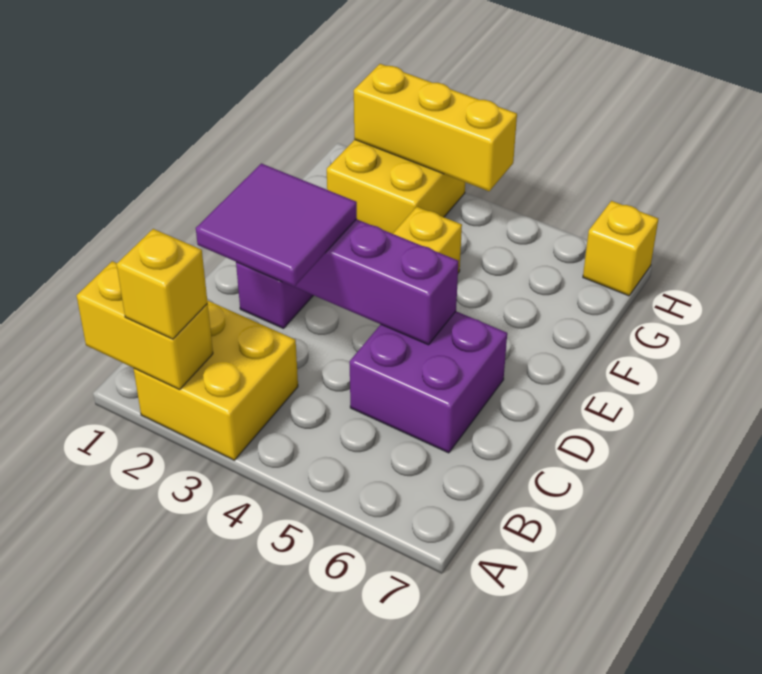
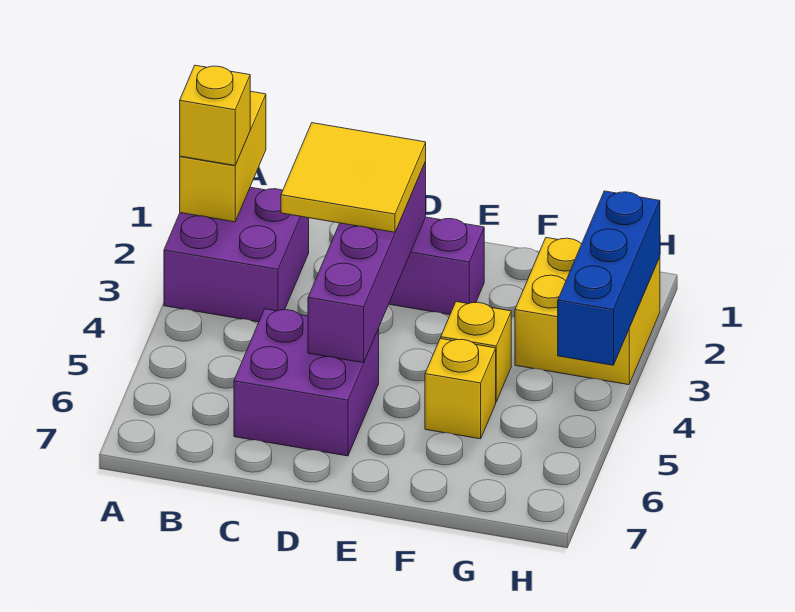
yellow brick A2:B3 level 1 -> purple brick A2:B3 level 1
purple tile C2:D3 level 3 -> yellow tile C2:D3 level 3
yellow brick H2:H4 level 2 -> blue brick H2:H4 level 2
yellow brick H7 level 1 -> yellow brick F5 level 1

